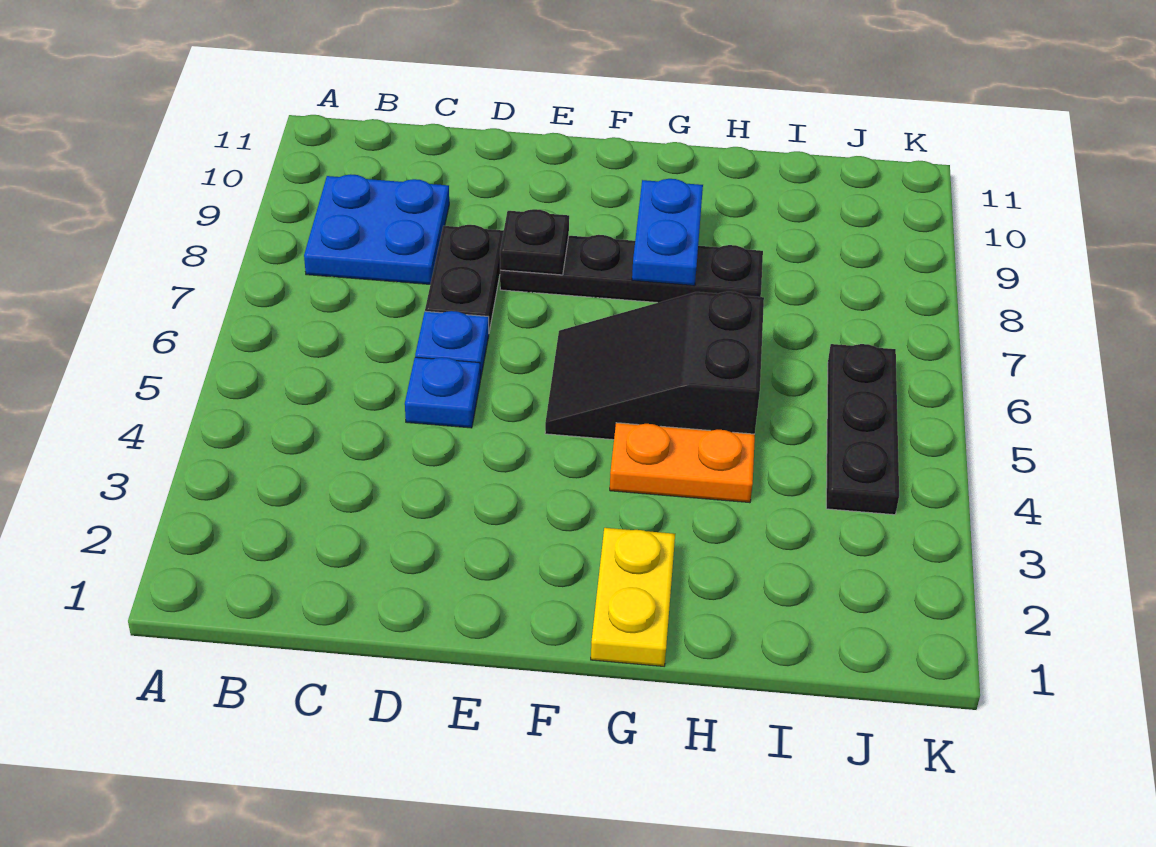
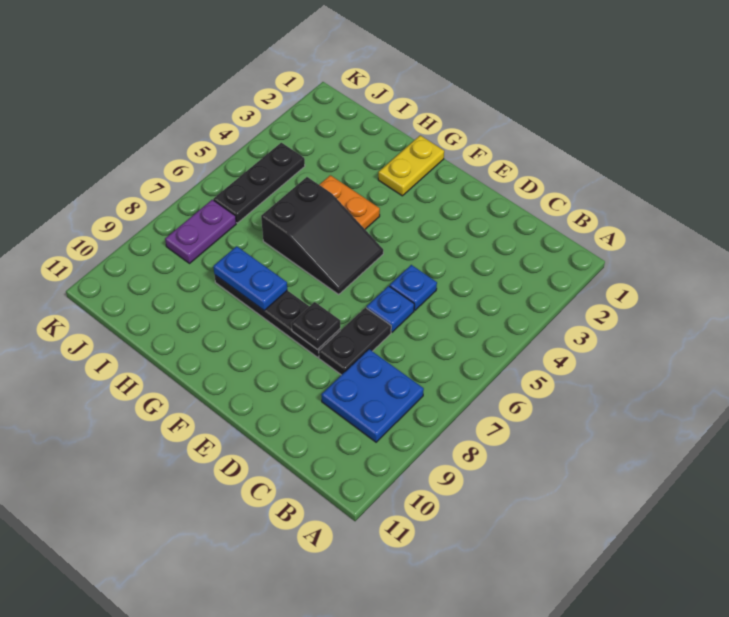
blue plate G8:G9 level 2 -> blue plate G8:H8 level 2
none -> purple plate J7:J8 level 1

